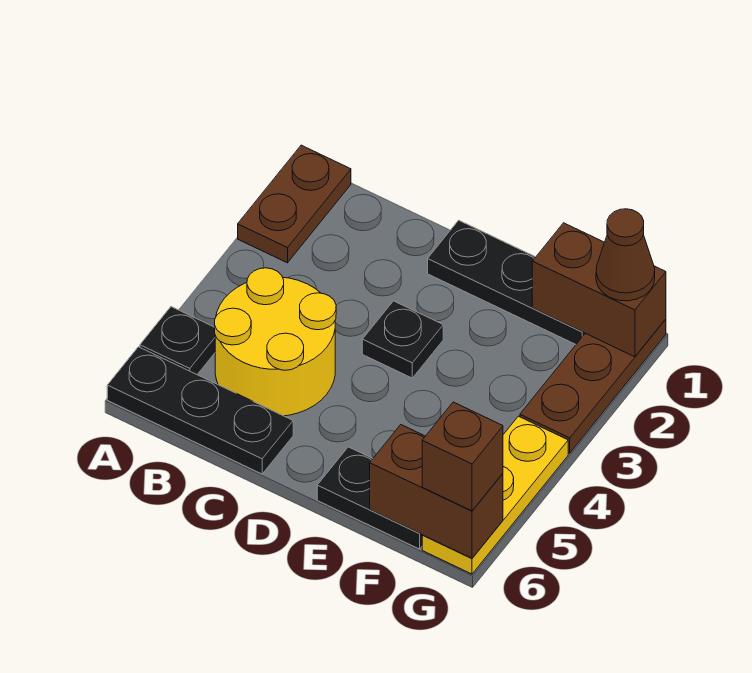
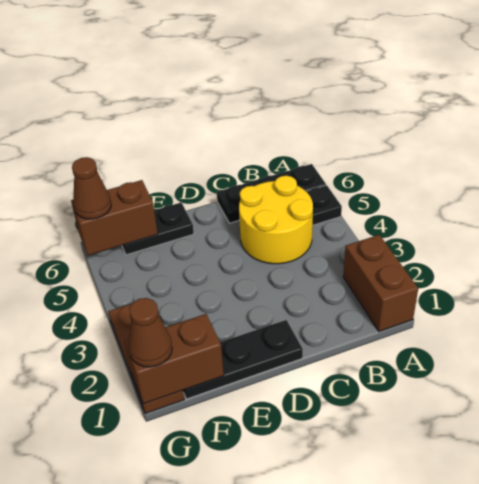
brown plate A1:A2 level 1 -> brown brick A1:A2 level 1
black plate D3 level 1 -> none
yellow plate G4:G6 level 1 -> none
brown brick G6 level 3 -> brown cone G6 level 3

